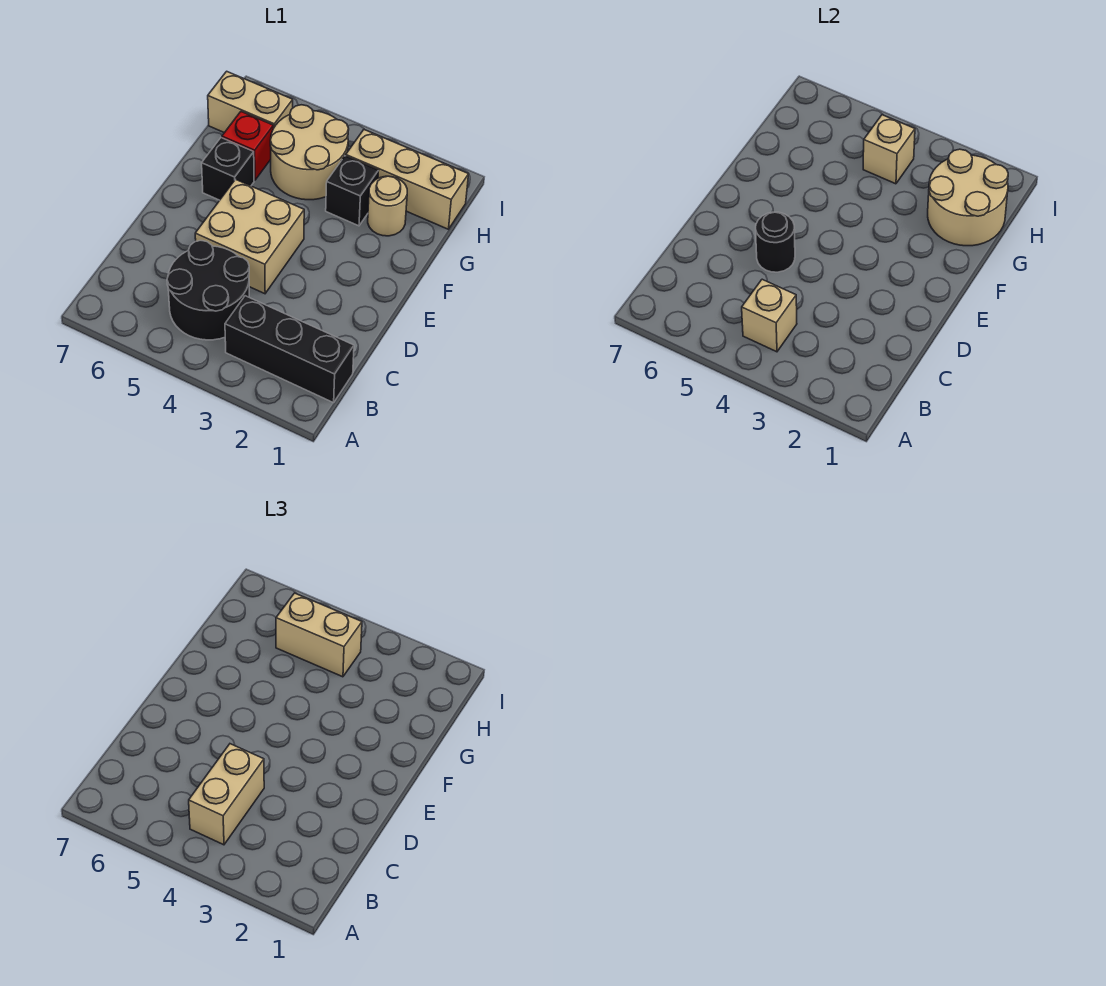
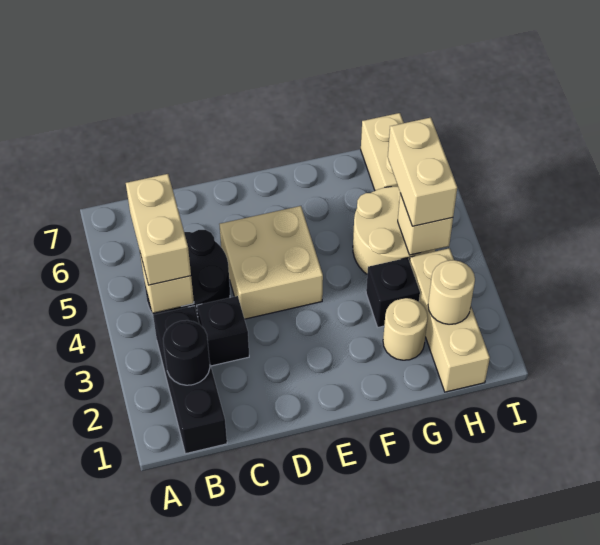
tan brick B4:C4 level 3 -> tan brick B4:B5 level 3
black round brick D5 level 2 -> black round brick B2 level 2
black brick F6 level 1 -> black brick C3 level 1
tan round brick G1:H2 level 2 -> tan round brick H2 level 2
red brick G6 level 1 -> none

